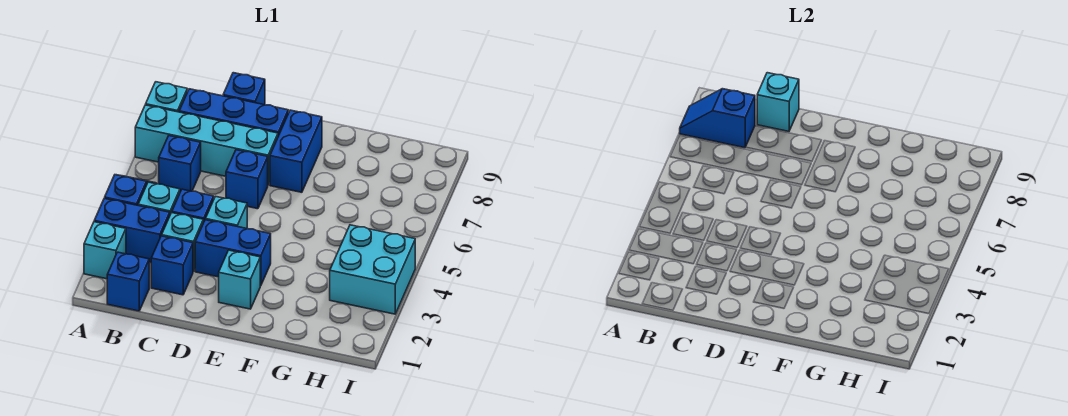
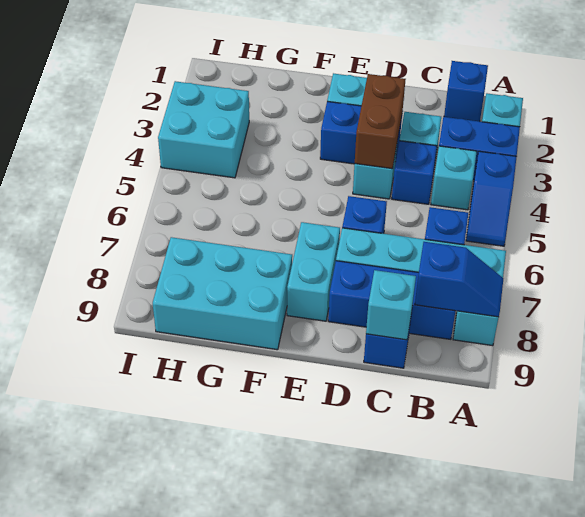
blue brick C2 level 1 -> none
none -> brown brick D3:D4 level 2
blue brick E7:E8 level 1 -> cyan brick E7:E8 level 1
none -> cyan brick F8:H9 level 1

